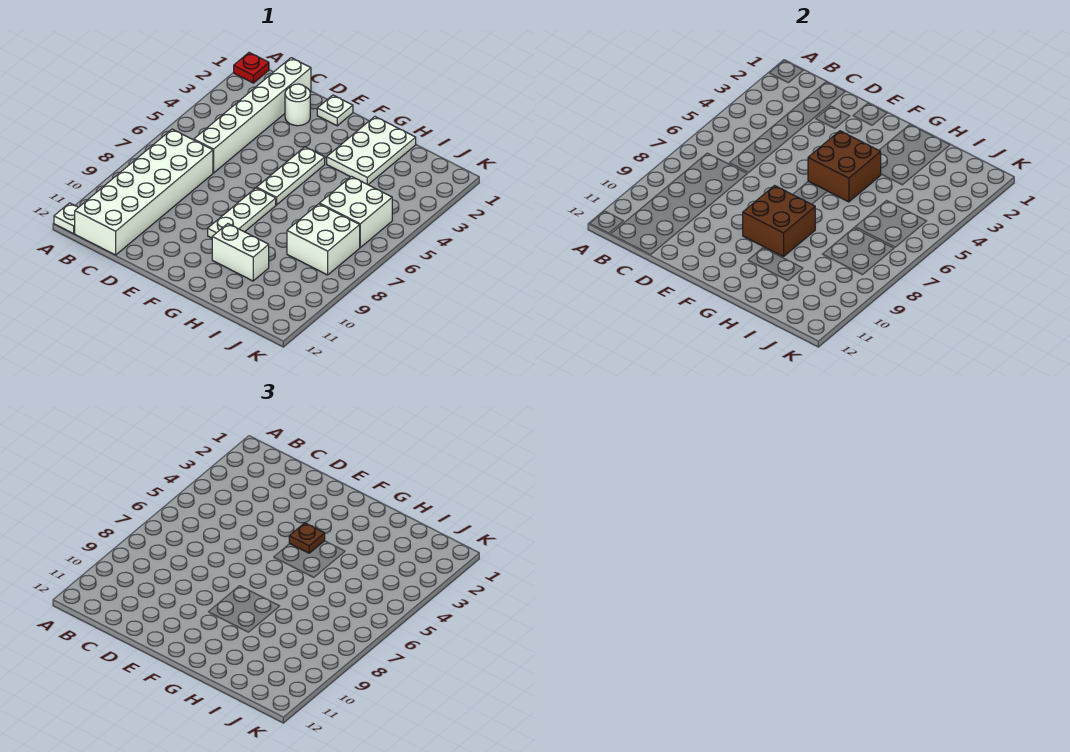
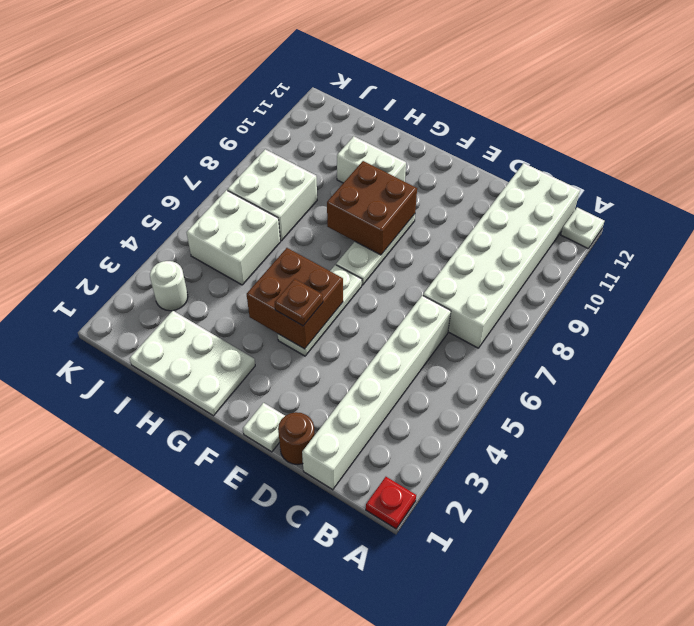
none -> brown round brick D1 level 1
white round brick D2 level 1 -> white round brick J3 level 1
white plate G1:H3 level 1 -> white plate G1:I2 level 1

